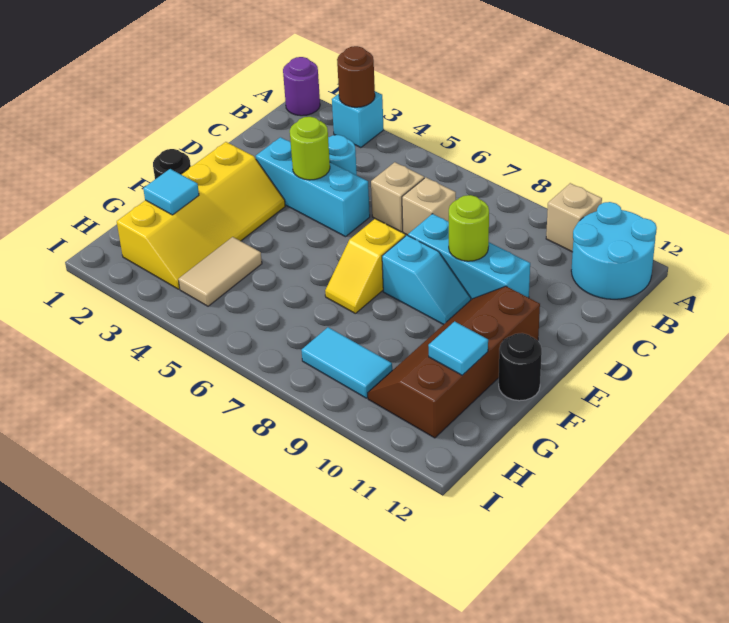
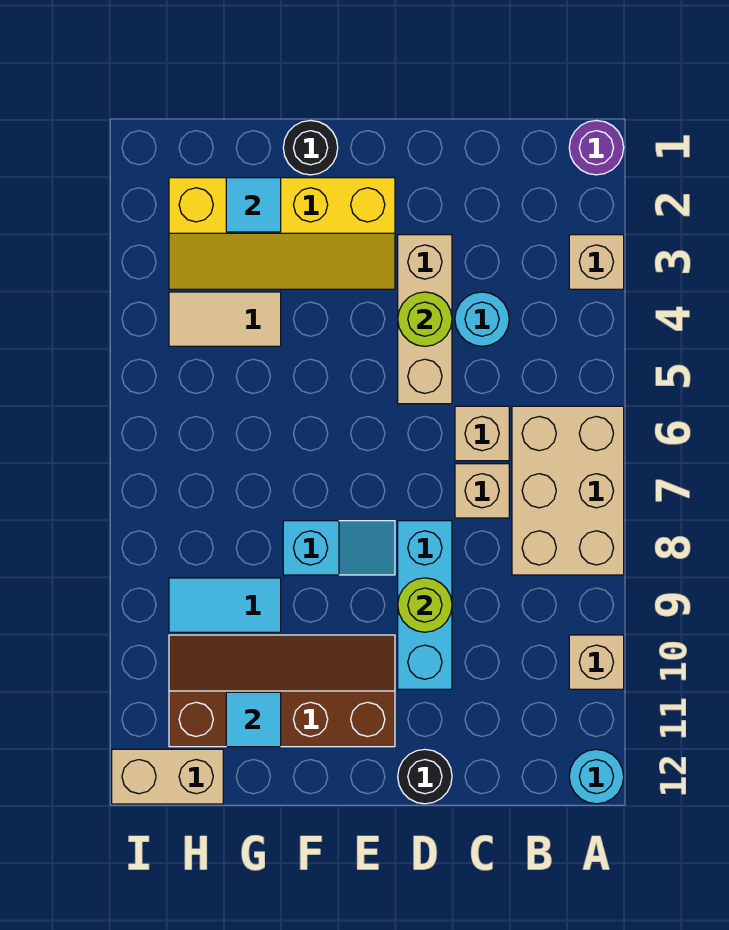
cyan brick A3 level 1 -> tan brick A3 level 1
brown round brick A3 level 2 -> none
none -> tan brick A6:B8 level 1
cyan round brick A11:B12 level 1 -> cyan round brick A12 level 1
cyan brick D3:D5 level 1 -> tan brick D3:D5 level 1
yellow slope E7:F7 level 1 top E -> none
cyan slope E8:E9 level 1 top 8 -> cyan slope E8:F8 level 1 top F
black round brick F12 level 1 -> black round brick D12 level 1
cyan tile H8:H9 level 1 -> cyan tile G9:H9 level 1
none -> tan brick H12:I12 level 1

